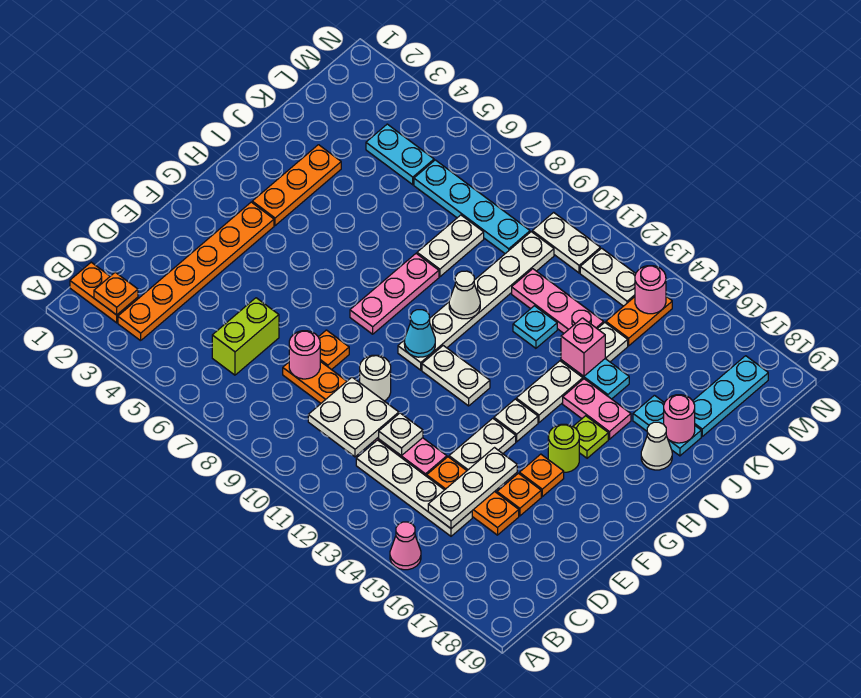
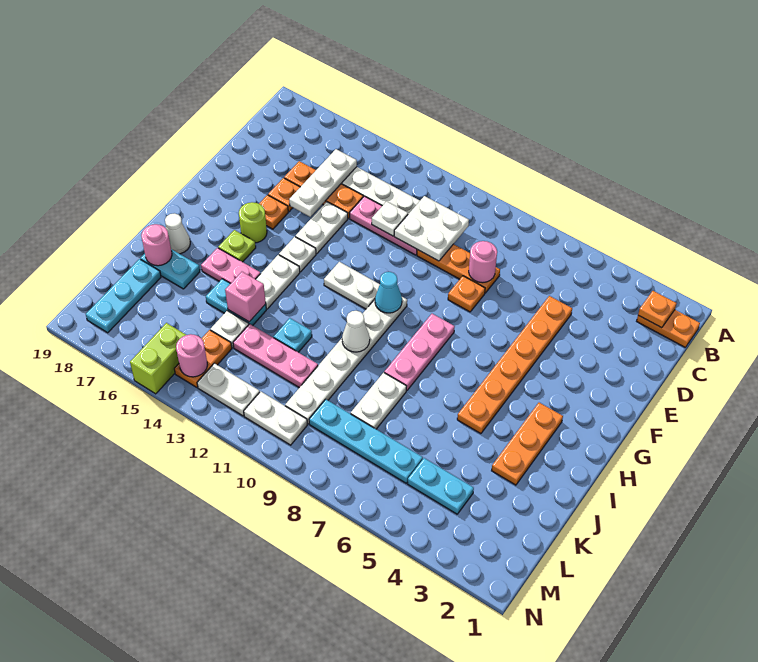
pink cone A15 level 1 -> none
orange plate B3:G3 level 1 -> orange plate D5:I5 level 1
lime brick C6:D6 level 1 -> lime brick M15:N15 level 1
white round brick E10 level 1 -> none

